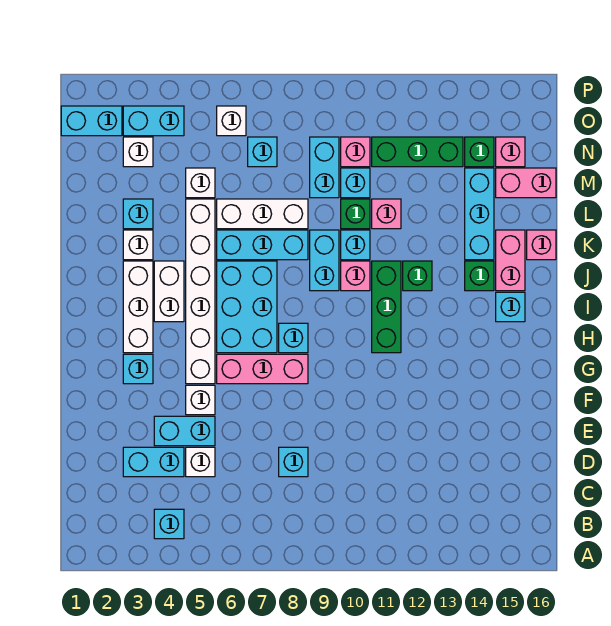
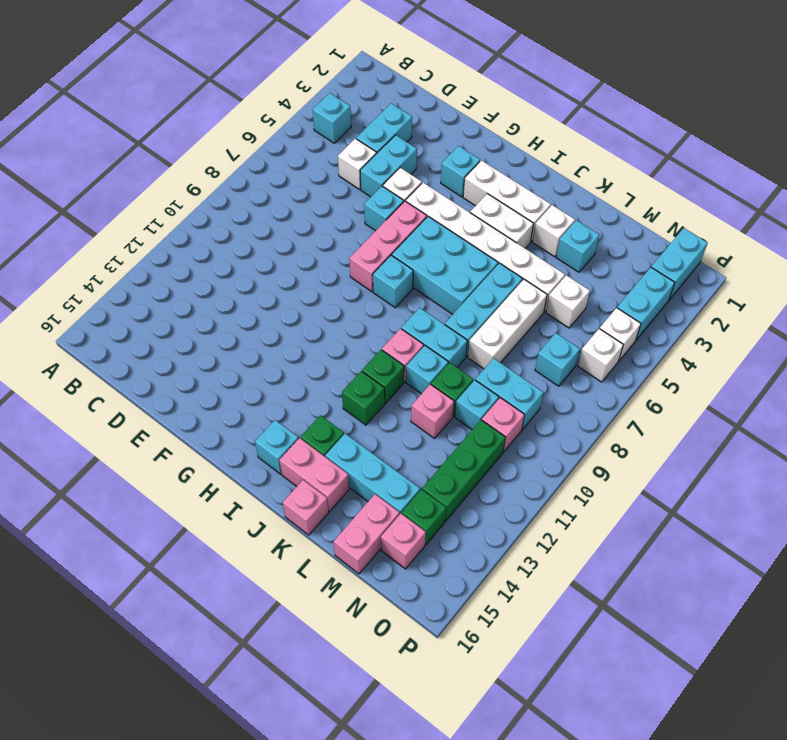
cyan brick D8 level 1 -> cyan brick F6 level 1
green brick H11:J11 level 1 -> green brick J11 level 1
white brick N3 level 1 -> white brick O5 level 1

